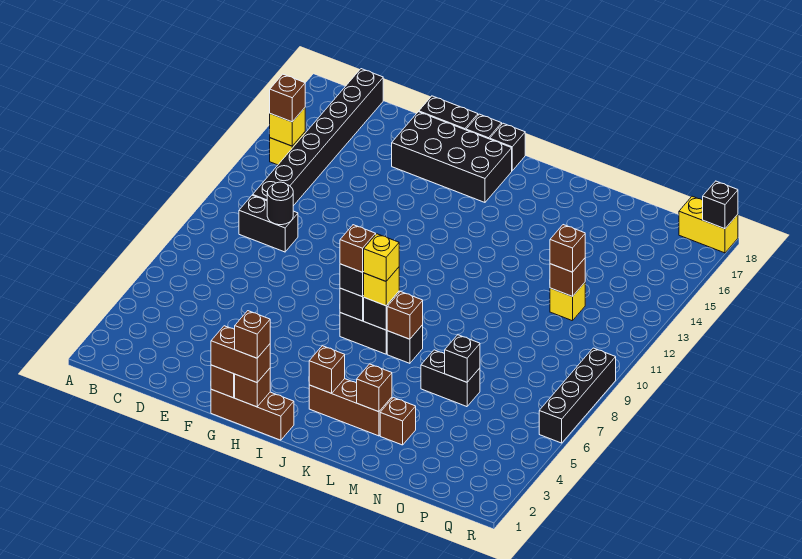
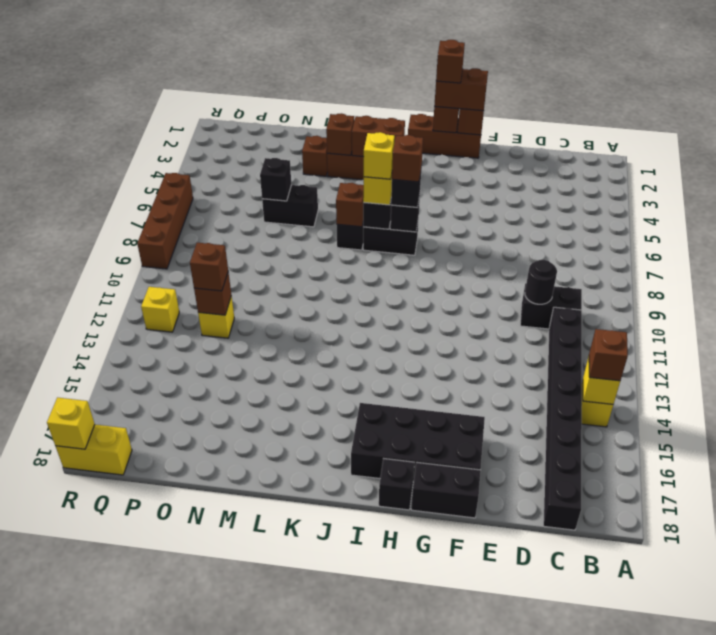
black brick I18 level 1 -> none
brown brick J3 level 2 -> brown brick J3:K3 level 2
none -> yellow brick Q12 level 1
black brick R6:R9 level 1 -> brown brick R6:R9 level 1
black brick R18 level 2 -> yellow brick R18 level 2

